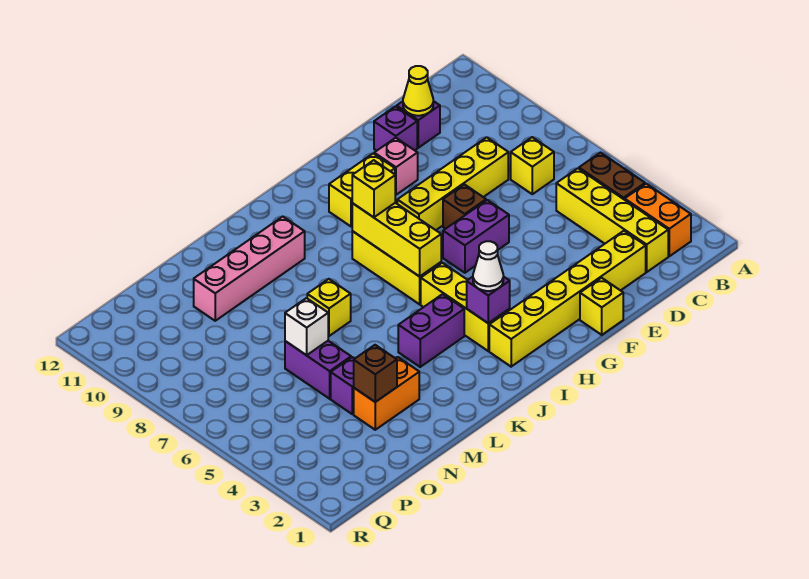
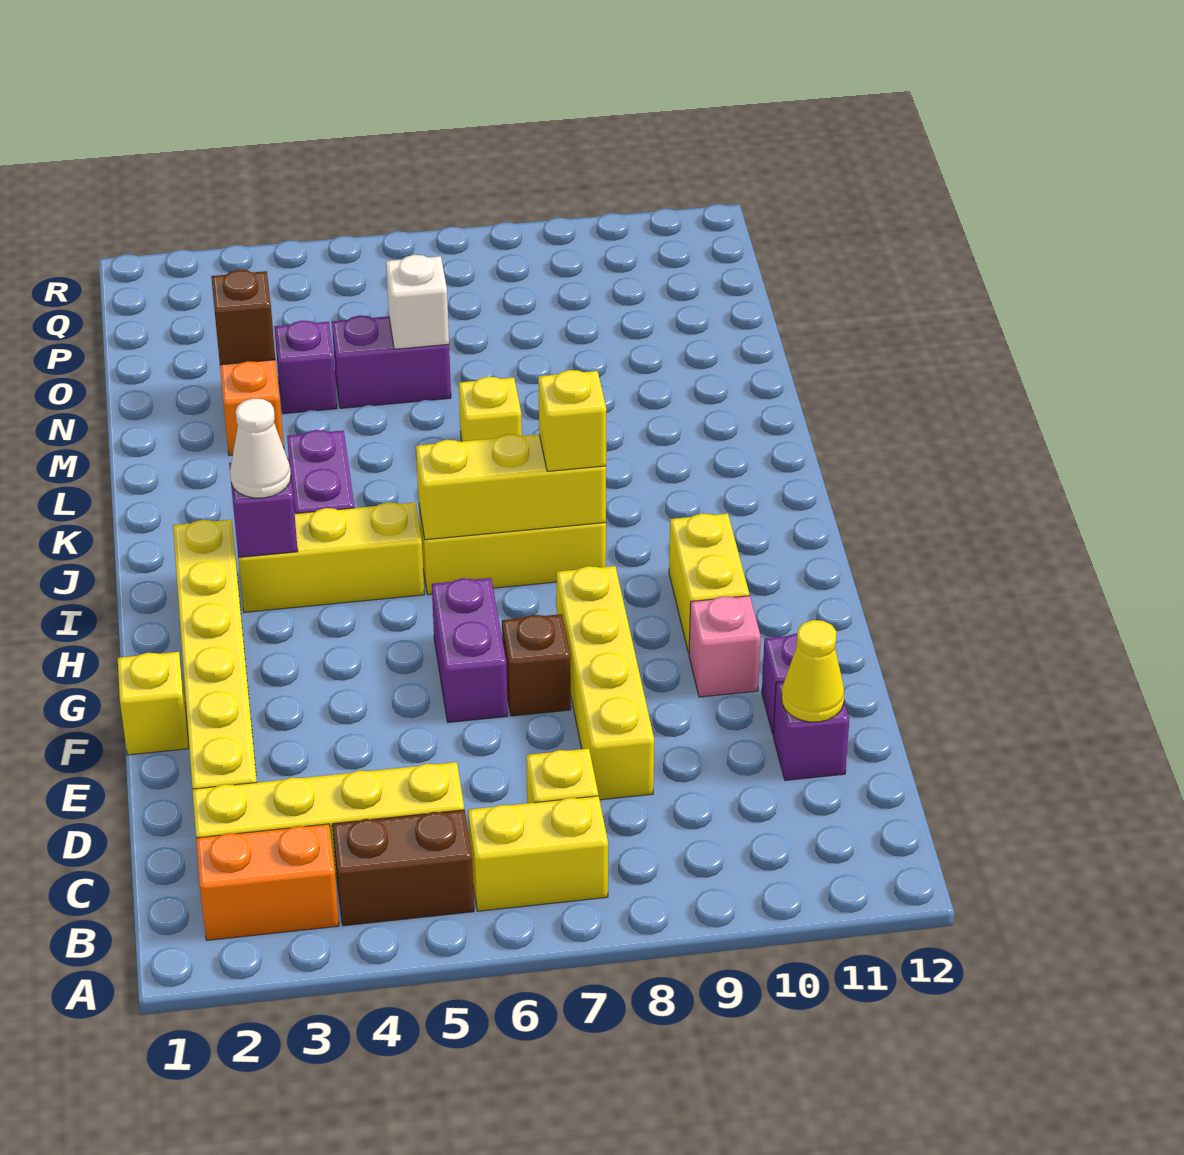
none -> yellow brick B6:B7 level 1
pink brick K10:N10 level 1 -> none

